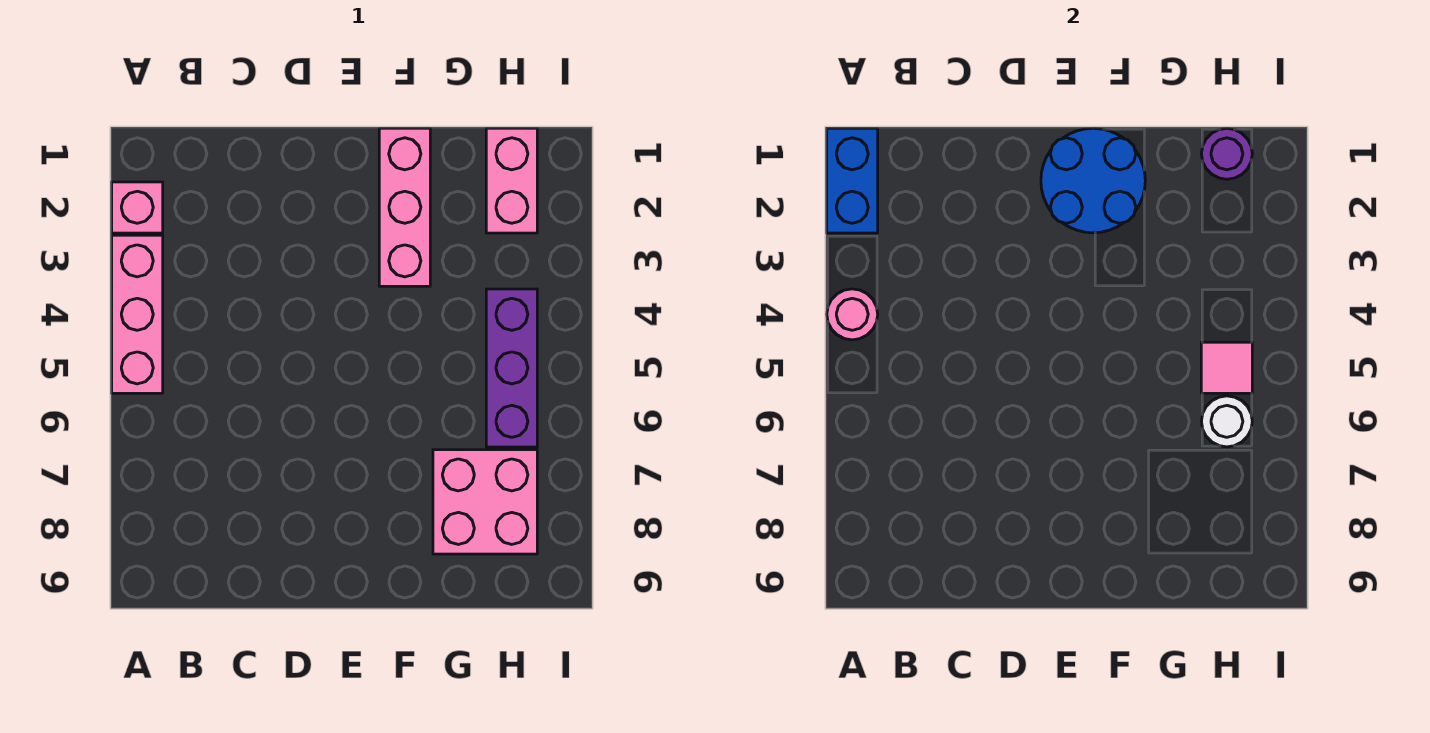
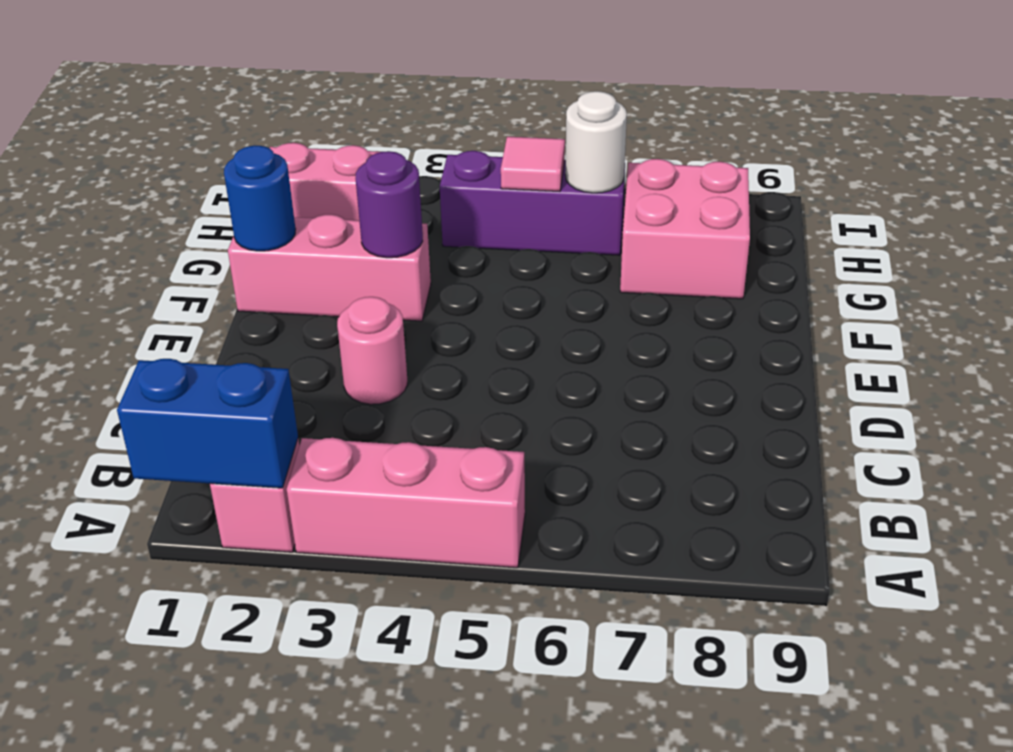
pink round brick A4 level 2 -> pink round brick D3 level 1
blue round brick E1:F2 level 2 -> blue round brick F1 level 2
purple round brick H1 level 2 -> purple round brick F3 level 2

